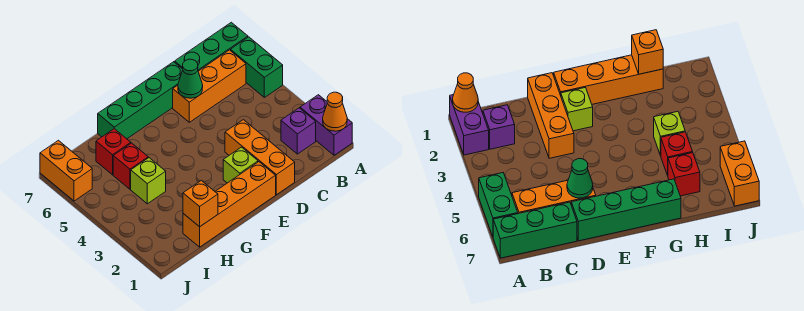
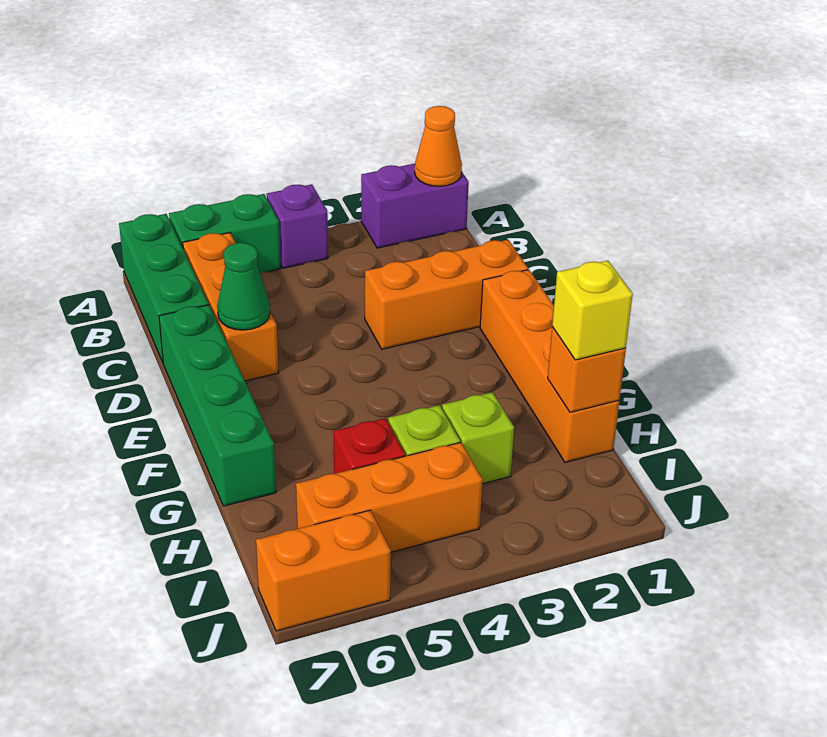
purple brick B2 level 1 -> purple brick A4 level 1
lime brick E2 level 1 -> lime brick H3 level 1
none -> yellow brick H1 level 3
red brick H6 level 1 -> none
none -> orange brick I4:I6 level 1

